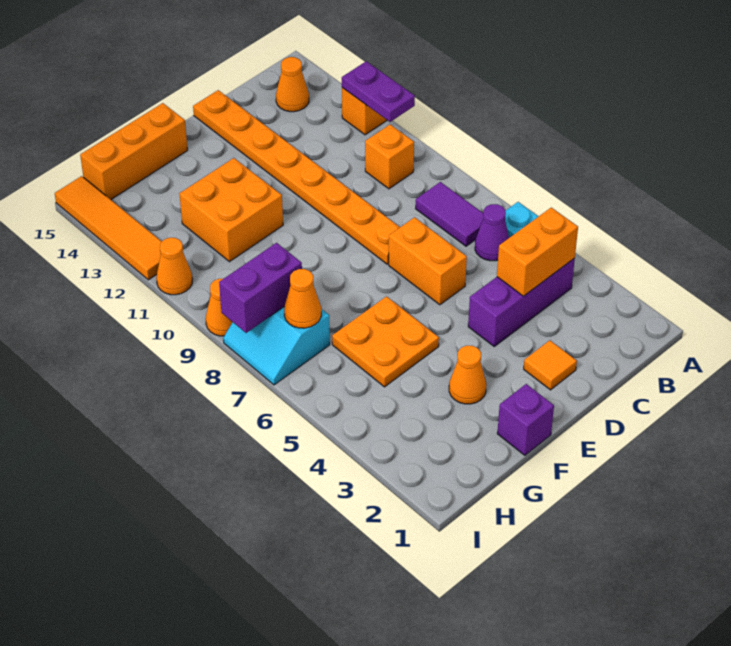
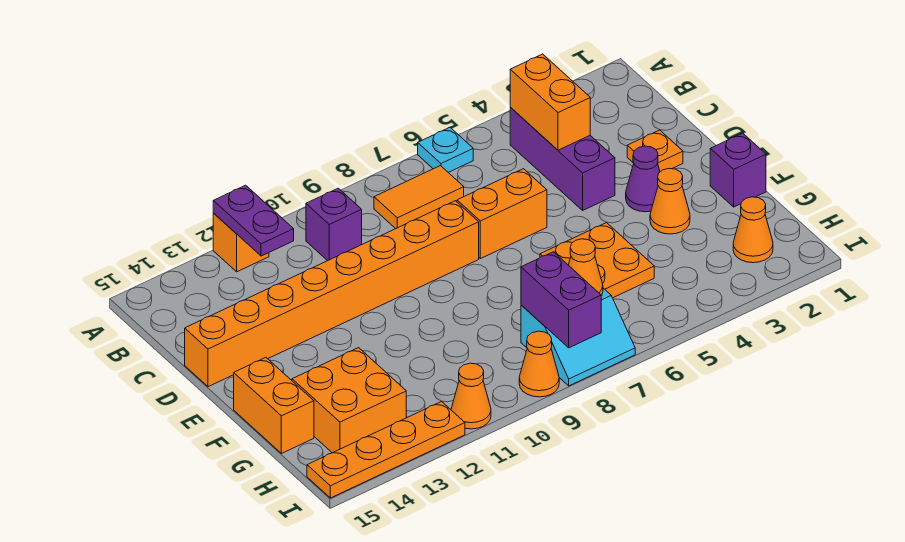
purple plate A11:A12 level 2 -> purple plate A12:B12 level 2
purple cone B6 level 1 -> purple cone E3 level 1
purple tile B7:B8 level 1 -> orange tile B7:B8 level 1
orange brick B10 level 1 -> purple brick B10 level 1
orange cone B14 level 1 -> orange cone H2 level 1
orange tile D2 level 1 -> orange plate D2 level 1
orange plate D8:D15 level 1 -> orange brick D8:D15 level 1
orange brick F11:G12 level 1 -> orange brick G13:H14 level 1
orange brick F15:H15 level 1 -> orange brick F15:G15 level 1
orange tile I12:I15 level 1 -> orange plate I12:I15 level 1

